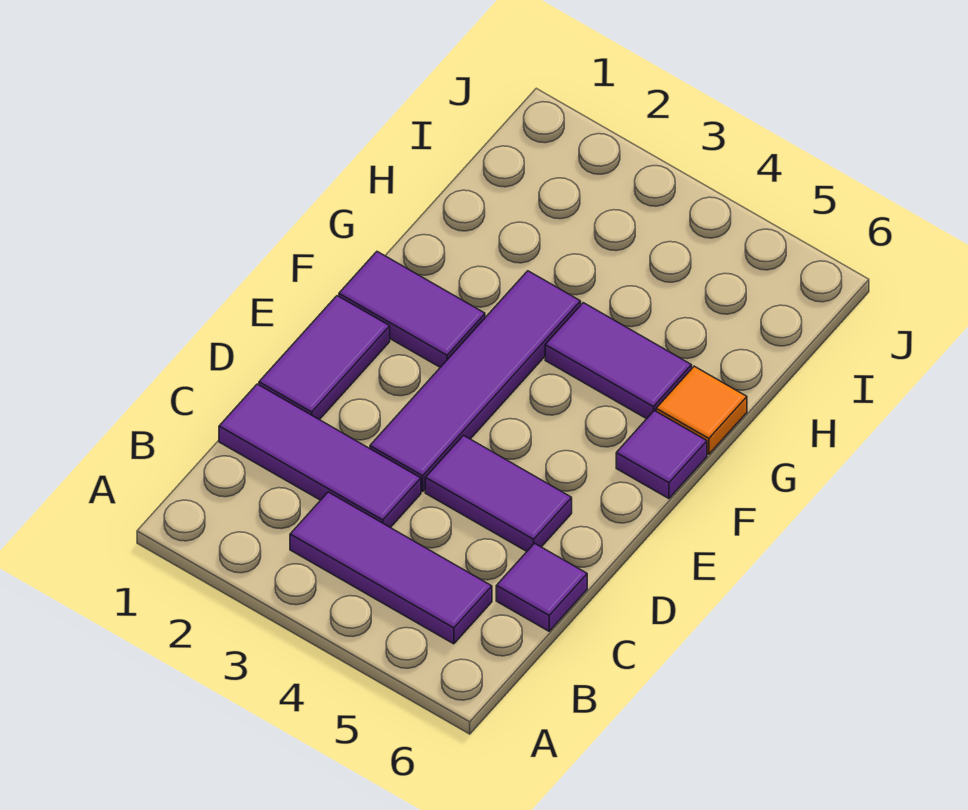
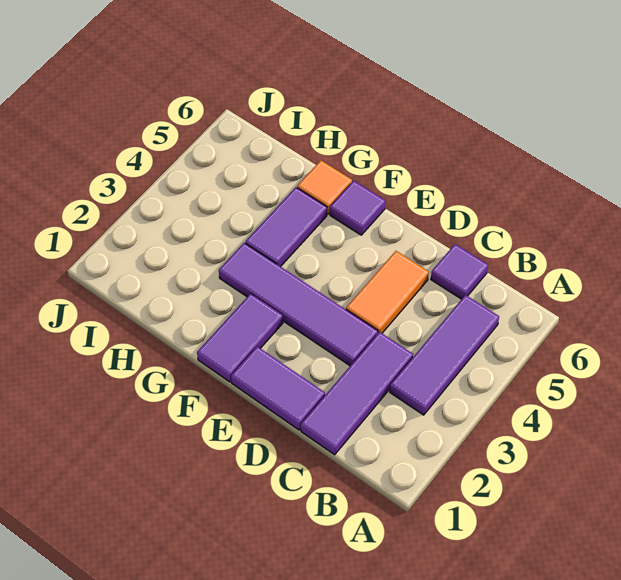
purple tile D4:D5 level 1 -> orange tile D4:D5 level 1

